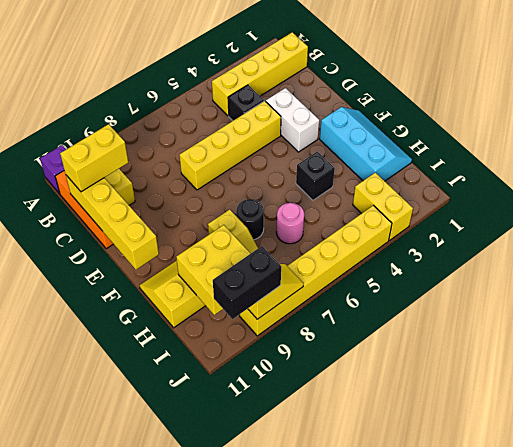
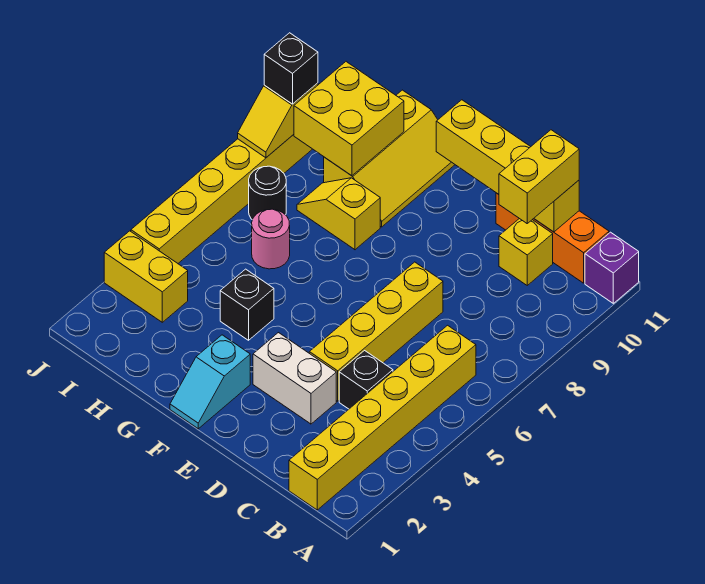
yellow brick B1:B4 level 1 -> yellow brick B1:B6 level 1
cyan slope F1:H2 level 1 top 2 -> cyan slope F1:F2 level 1 top 2
black round brick G7 level 1 -> black round brick I7 level 1
black brick J9:J10 level 3 -> black brick J9 level 3

